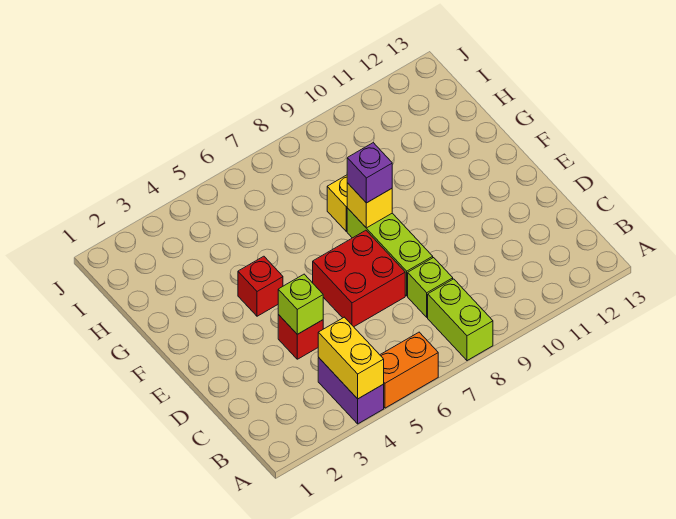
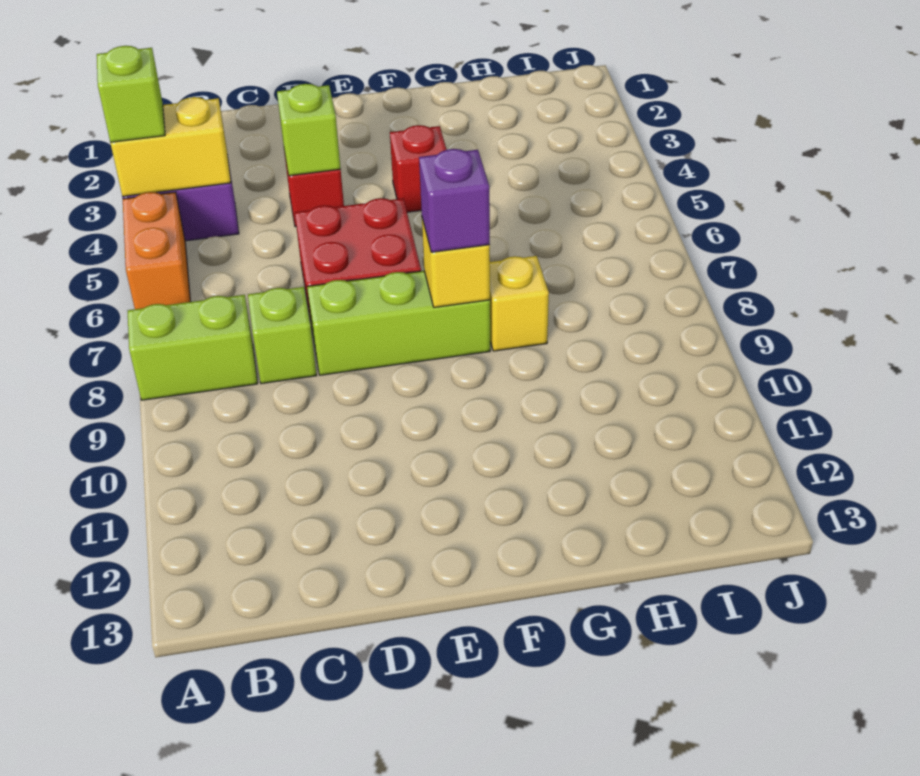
none -> lime brick A4 level 3

